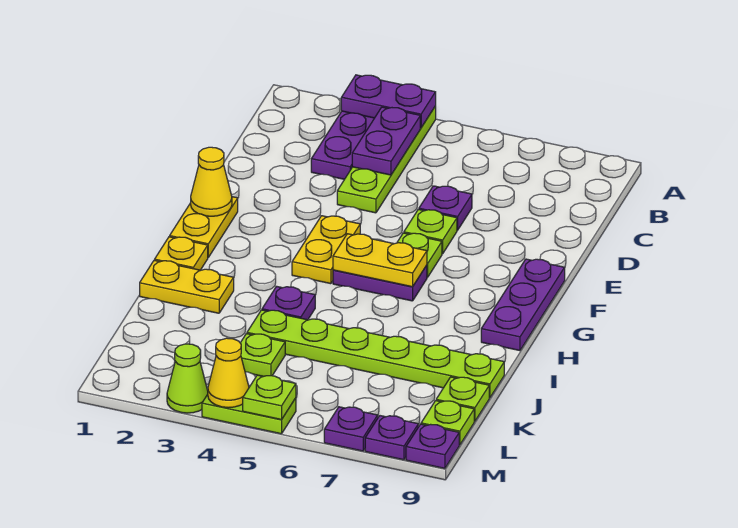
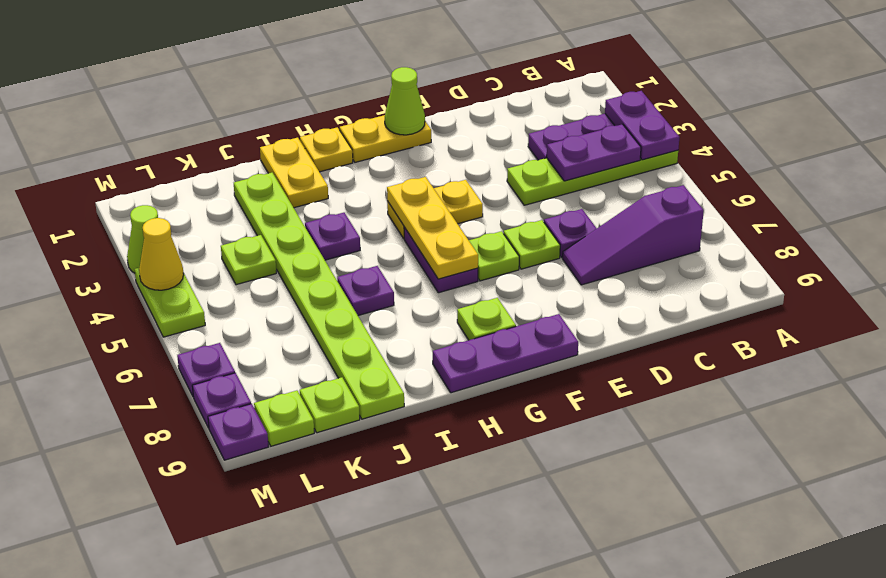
none -> purple slope B7:D7 level 1 top B
yellow cone F1 level 2 -> lime cone F1 level 2
yellow plate G5:G6 level 2 -> yellow plate G4:G6 level 2
none -> purple plate I6 level 1
lime plate J4:J9 level 1 -> lime plate J2:J9 level 1
lime plate M5 level 2 -> lime plate G8 level 1

